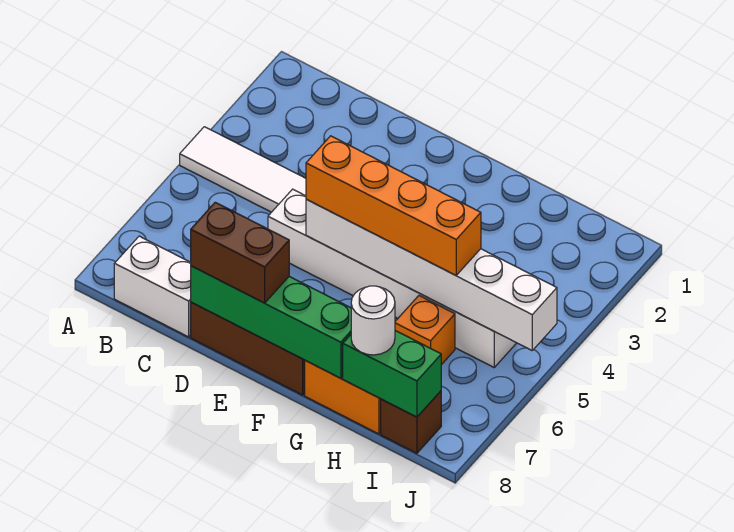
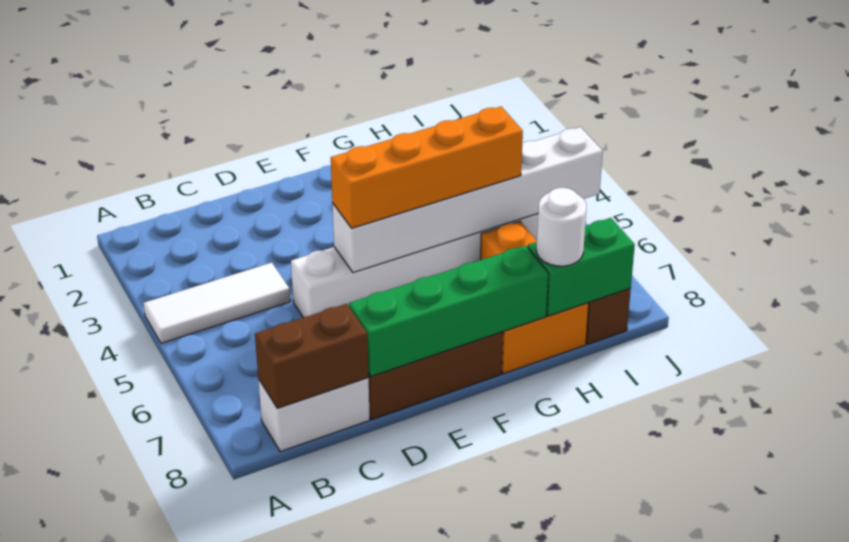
brown brick D8:E8 level 3 -> brown brick B8:C8 level 2

